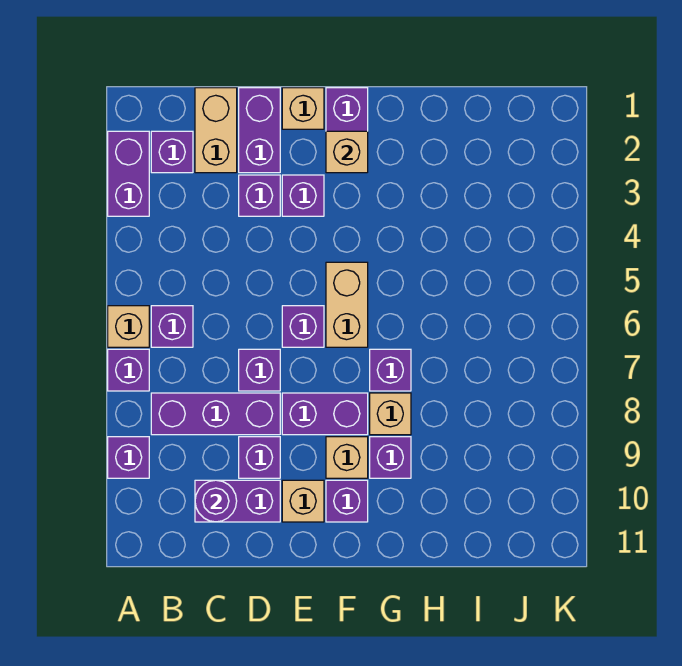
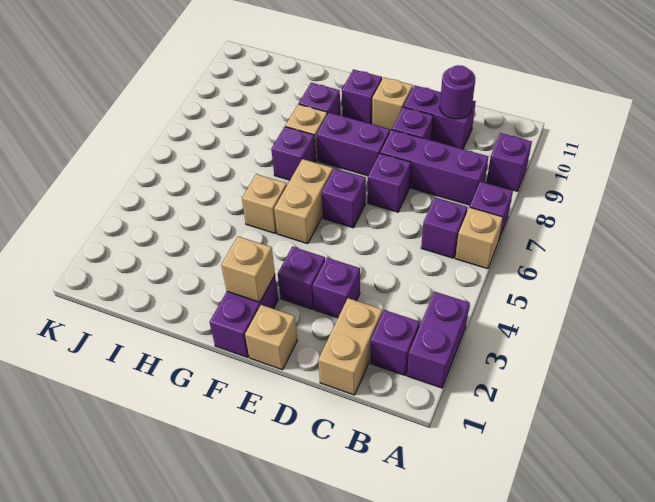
purple brick D1:D2 level 1 -> none
tan brick F9 level 1 -> tan brick G5 level 1

